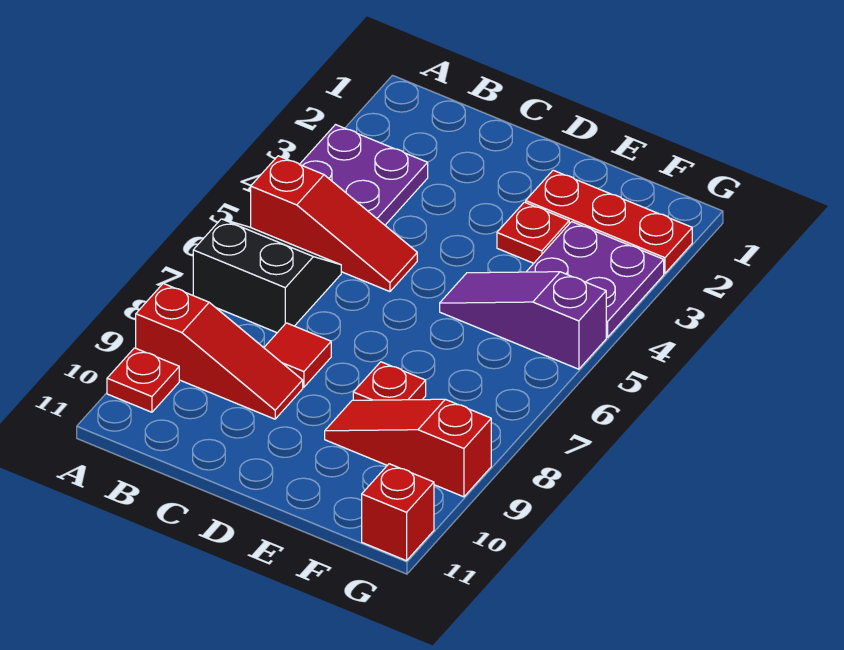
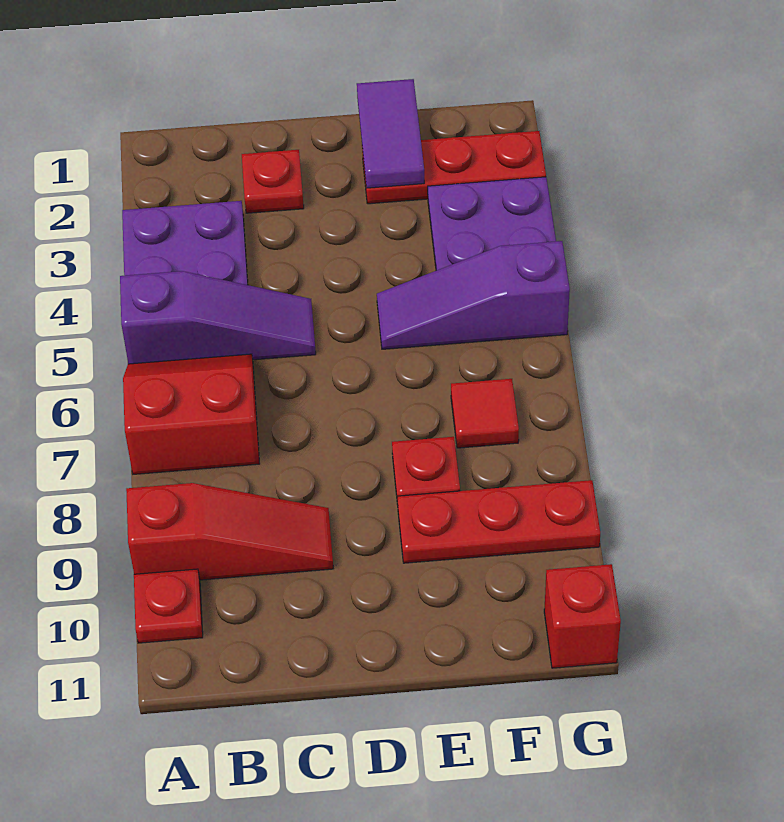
red slope A5:C5 level 1 top A -> purple slope A5:C5 level 1 top A
black slope A6:B7 level 1 top 7 -> red slope A6:B7 level 1 top 7
red tile C8 level 1 -> red tile F7 level 1
none -> purple tile E1:E2 level 2
red plate E3 level 1 -> red plate C2 level 1
red slope E9:G9 level 1 top G -> red plate E9:G9 level 1

